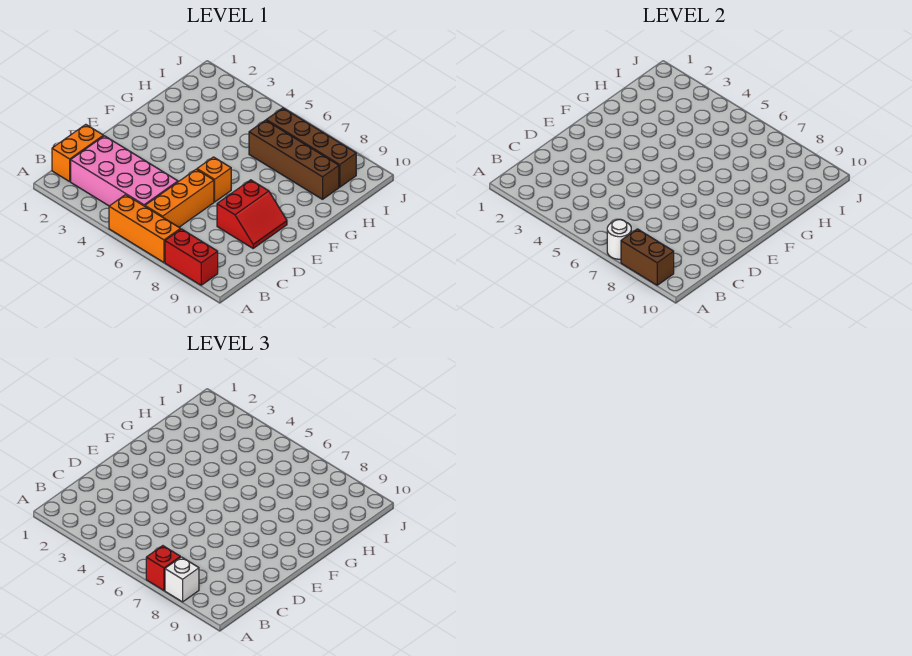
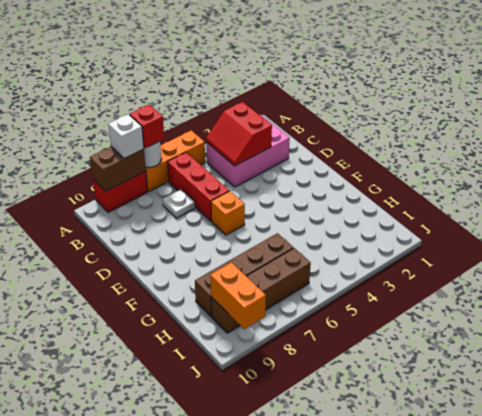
orange brick B1:C1 level 1 -> orange brick I9:J9 level 2
pink brick B2:C5 level 1 -> pink brick B2:C4 level 1
orange brick B6:D6 level 1 -> red brick B6:D6 level 1
none -> white plate C7 level 1
red slope D8:E9 level 1 top 8 -> red slope B3:C4 level 2 top 3

